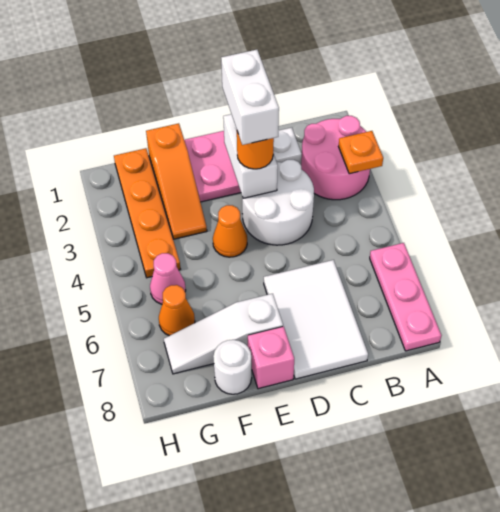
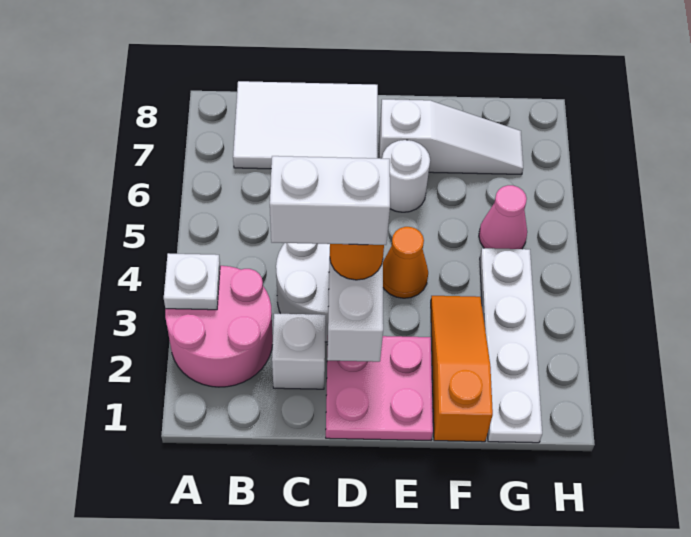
orange plate A3 level 2 -> white plate A3 level 2
pink plate A6:A8 level 1 -> none
white tile C6:D8 level 1 -> white tile B7:D8 level 1
white brick D2:D3 level 4 -> white brick C3:D3 level 4
pink brick E8 level 1 -> none
white round brick F8 level 1 -> white round brick E6 level 1
orange plate G1:G4 level 1 -> white plate G1:G4 level 1
orange cone G6 level 1 -> none

